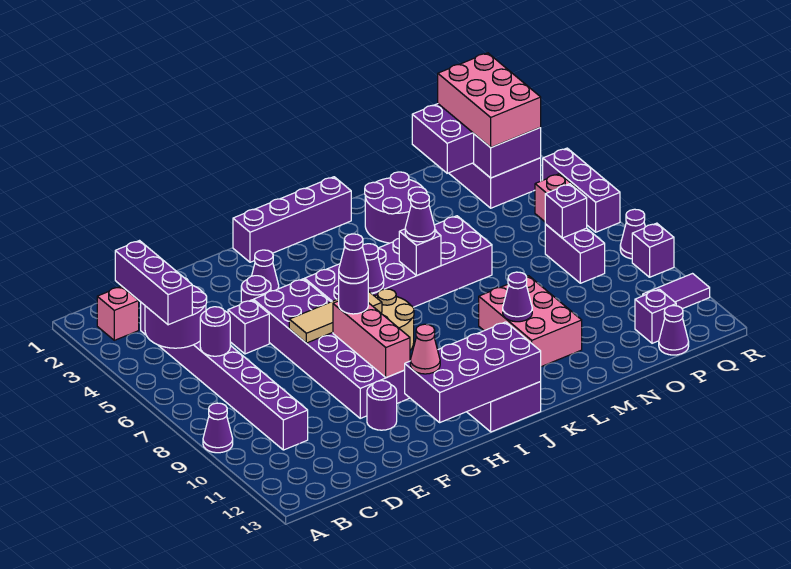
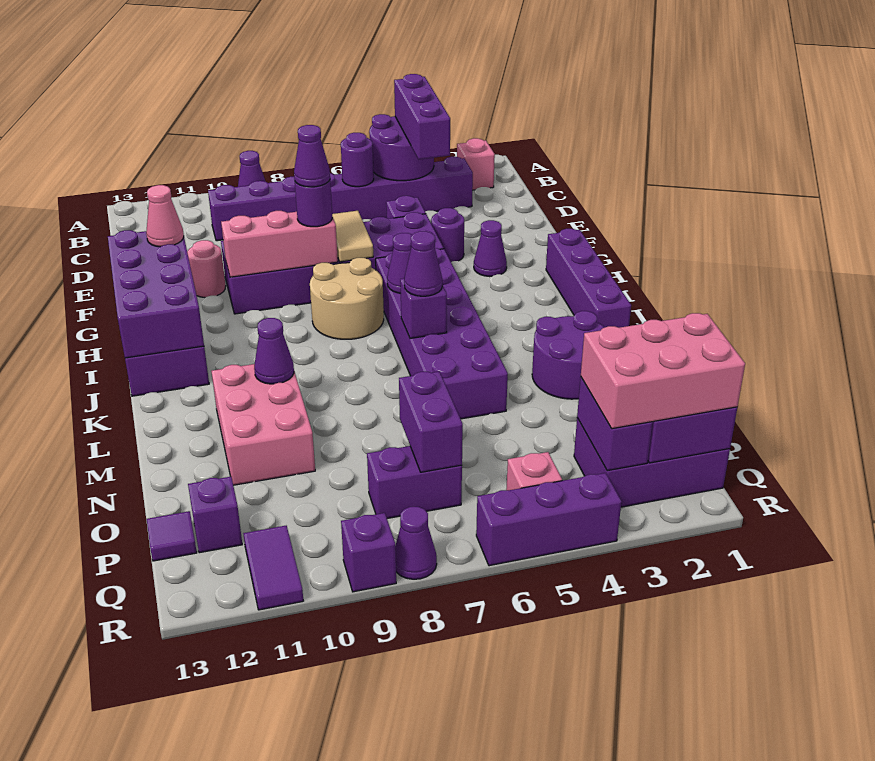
purple brick B3:B5 level 3 -> purple brick B4:D4 level 3
tan tile F7:H7 level 2 -> tan tile F7:G7 level 2
purple round brick F11 level 1 -> pink round brick F11 level 1
pink brick L9:M11 level 1 -> pink brick L10:N11 level 1
purple brick P7 level 2 -> purple brick O7:P7 level 2
purple cone P13 level 1 -> purple tile P13 level 1

